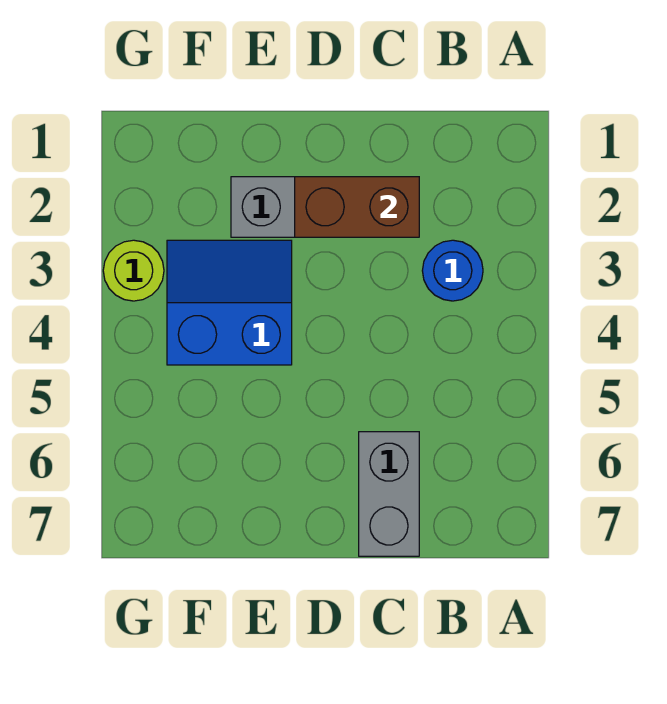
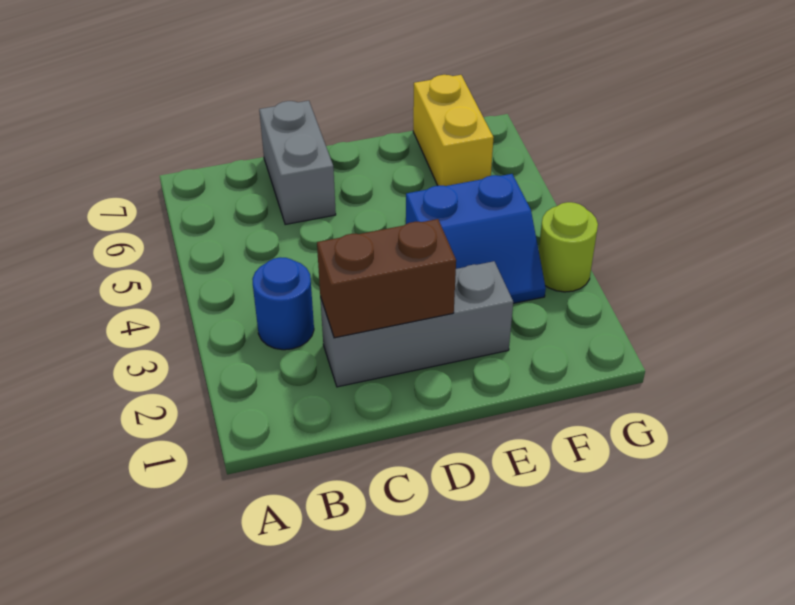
none -> yellow brick F6:F7 level 1

